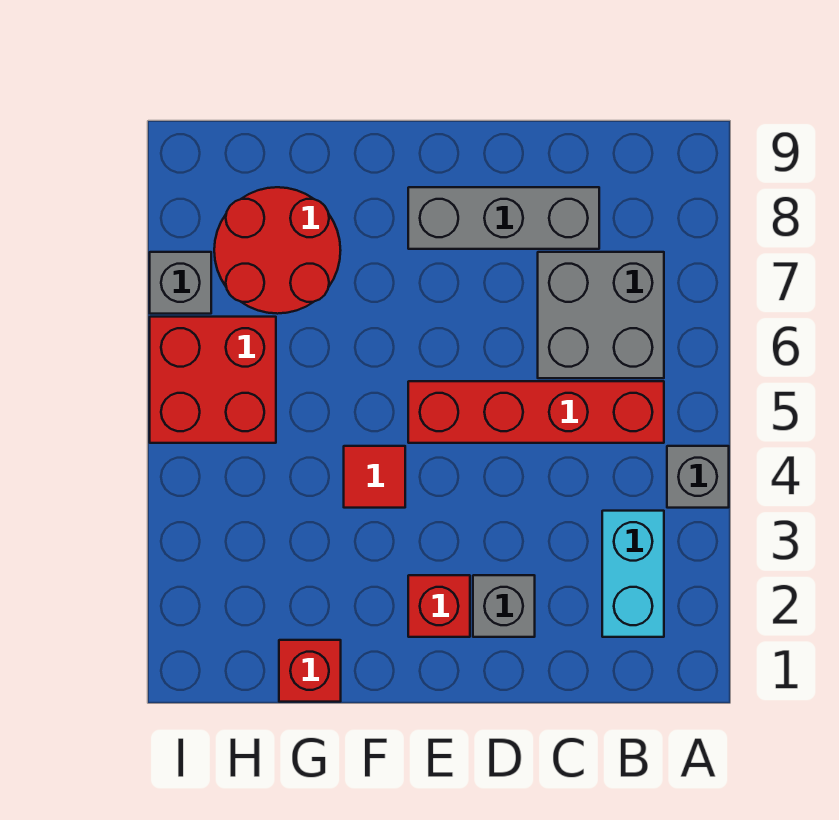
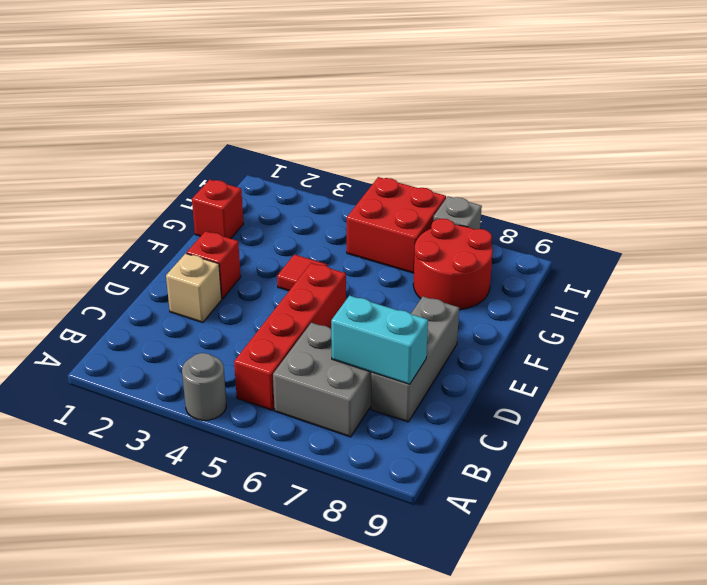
grey brick A4 level 1 -> grey round brick A4 level 1
cyan brick B2:B3 level 1 -> cyan brick C7:C8 level 2
grey brick D2 level 1 -> tan brick D2 level 1

